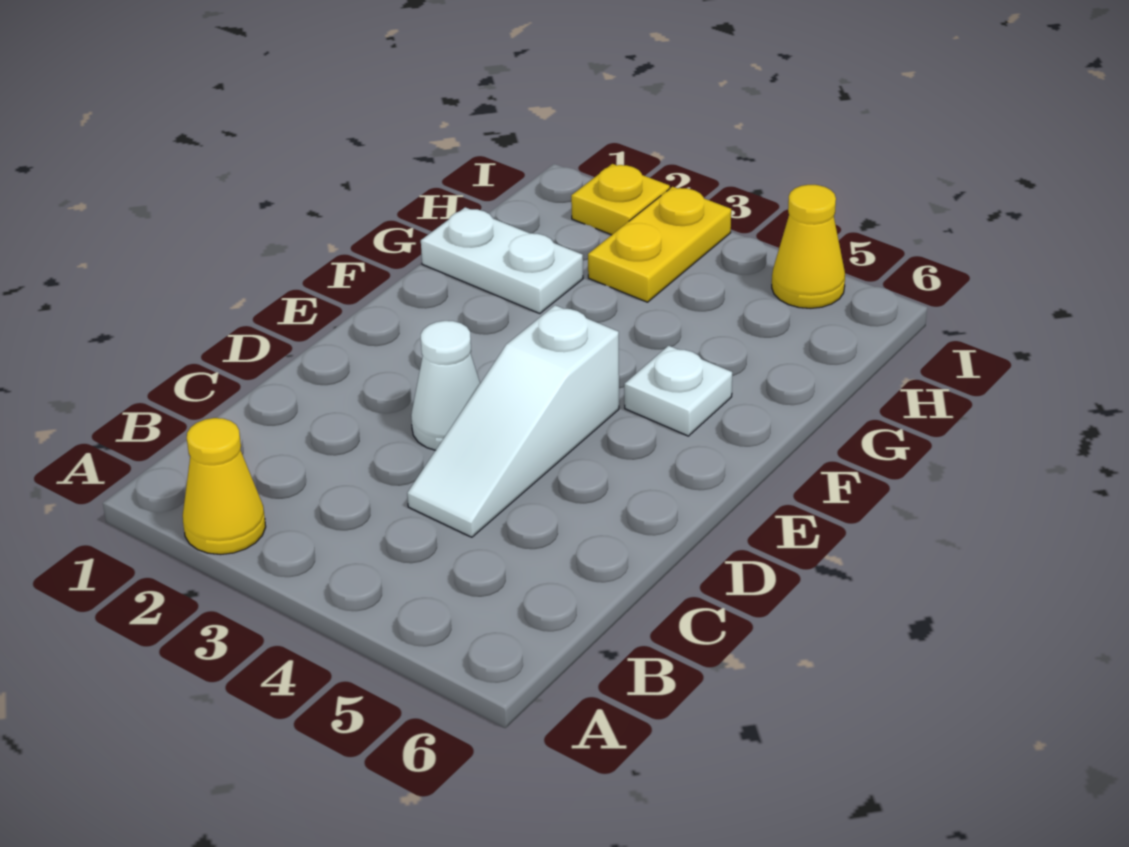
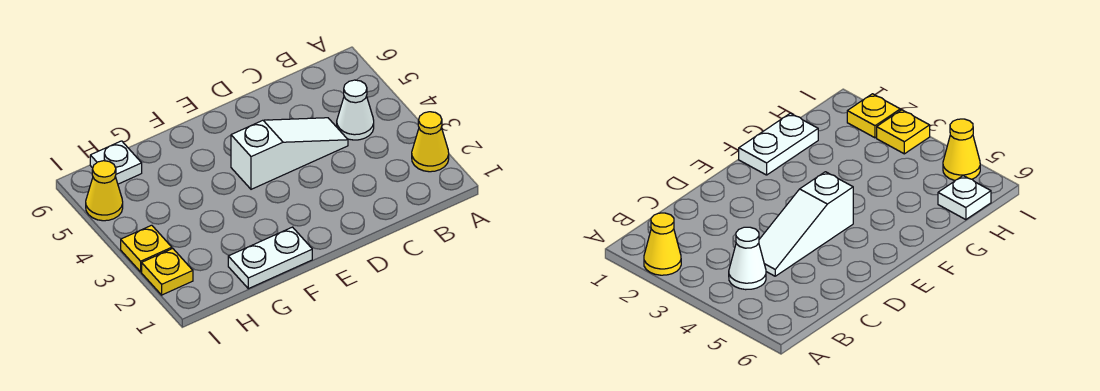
white cone D3 level 1 -> white cone B4 level 1
white plate F5 level 1 -> white plate H6 level 1
white plate G1:G2 level 1 -> white plate F1:G1 level 1
yellow plate H3:I3 level 1 -> yellow plate I3 level 1

